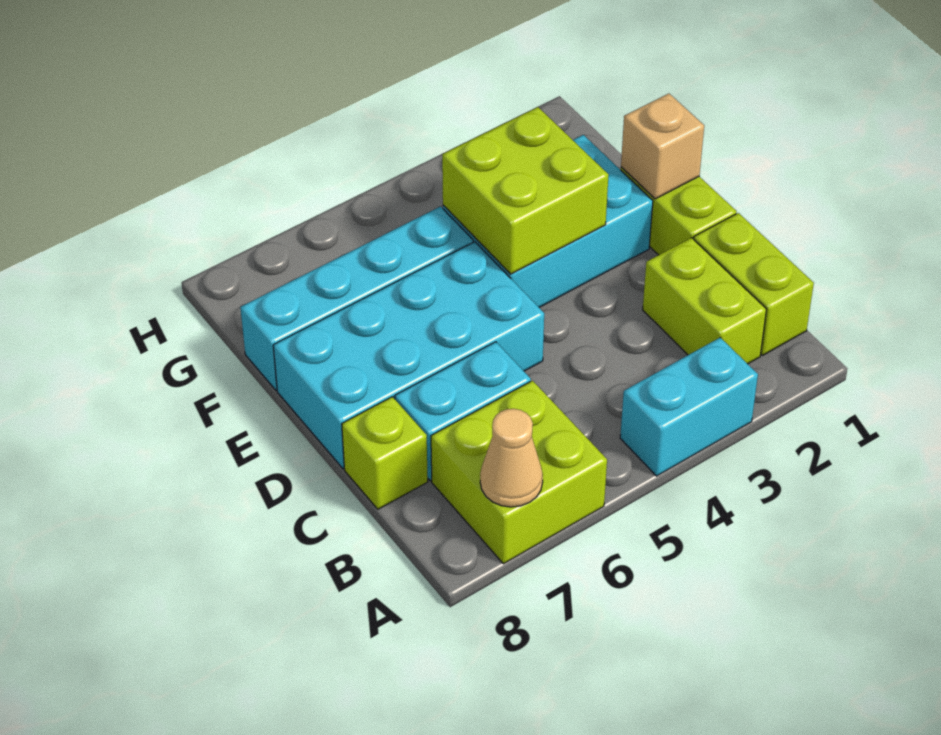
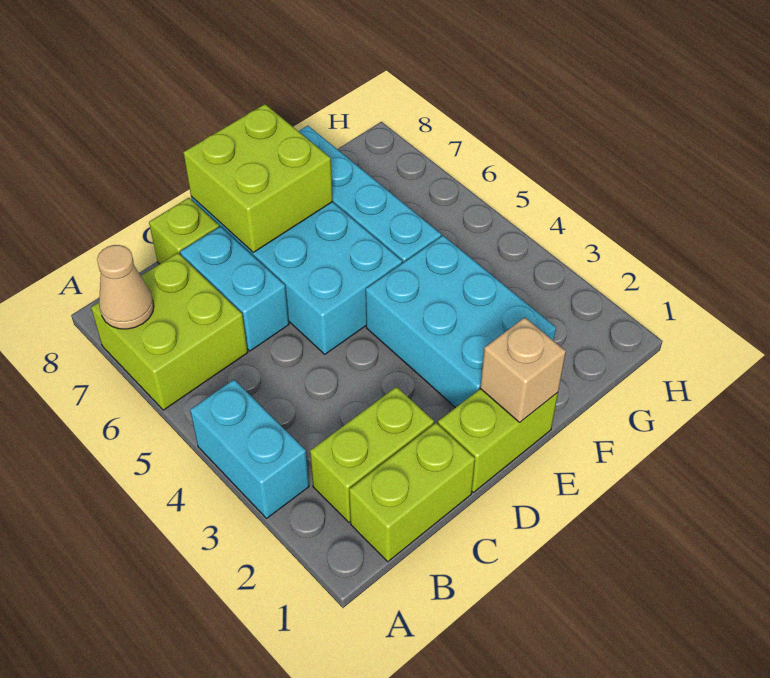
lime brick E3:F4 level 2 -> lime brick D7:E8 level 2

